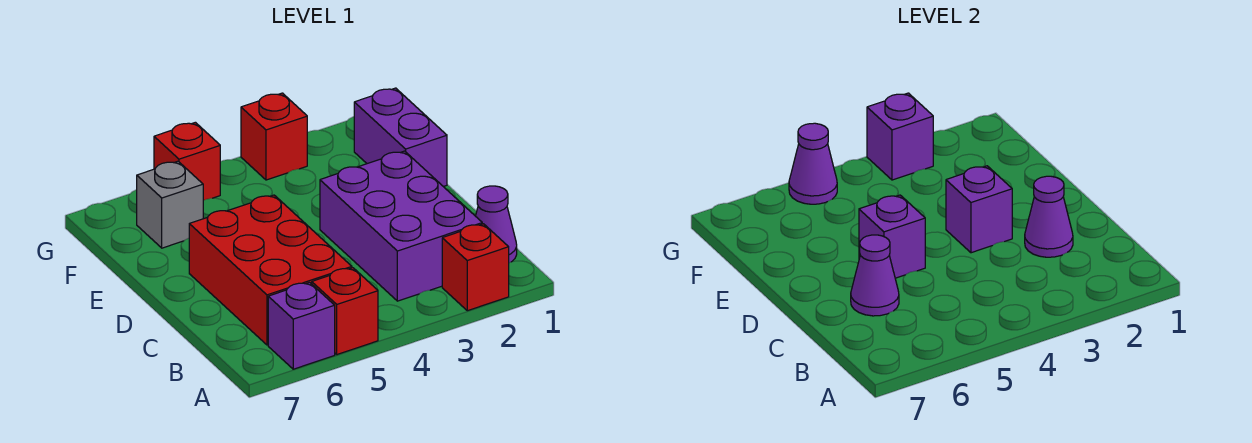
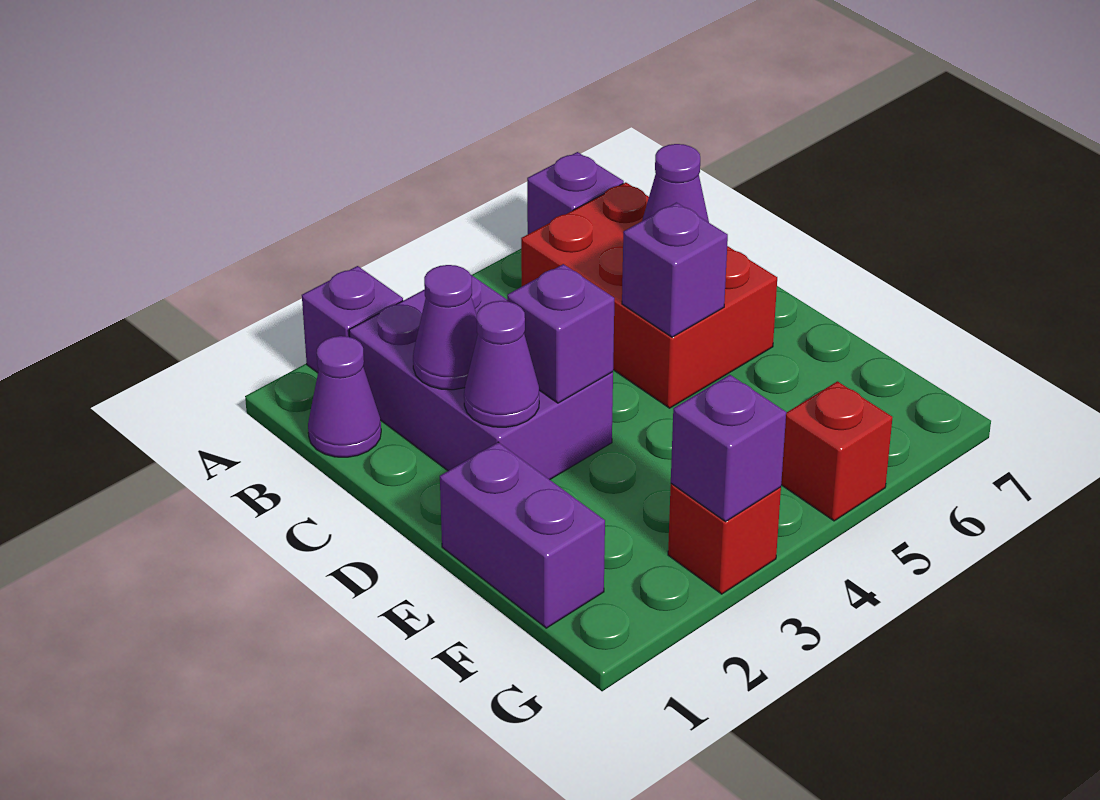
red brick A2 level 1 -> purple brick A2 level 1
red brick A5 level 1 -> none
grey brick F6 level 1 -> none
purple cone G5 level 2 -> purple cone D2 level 2

